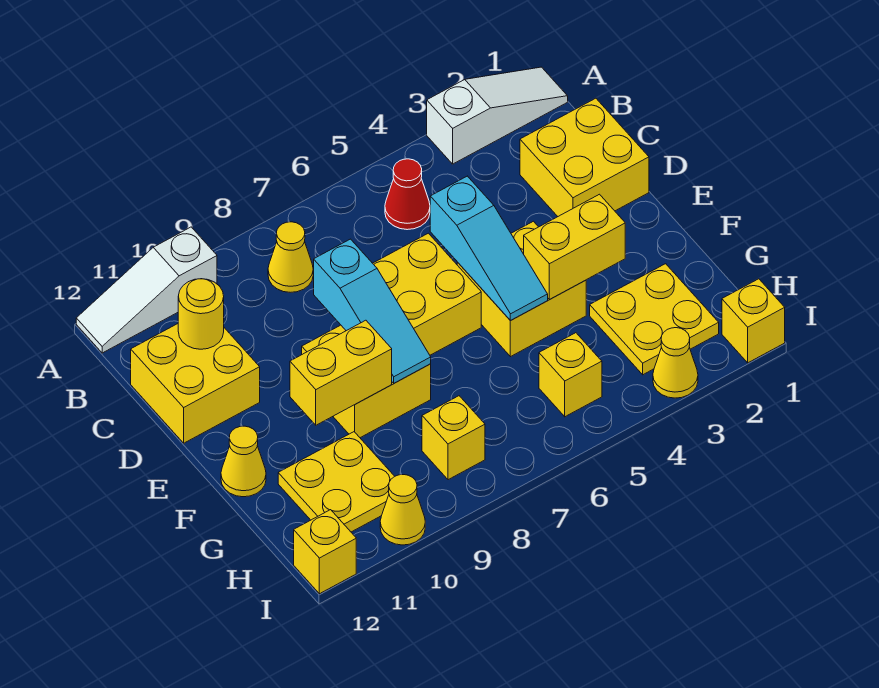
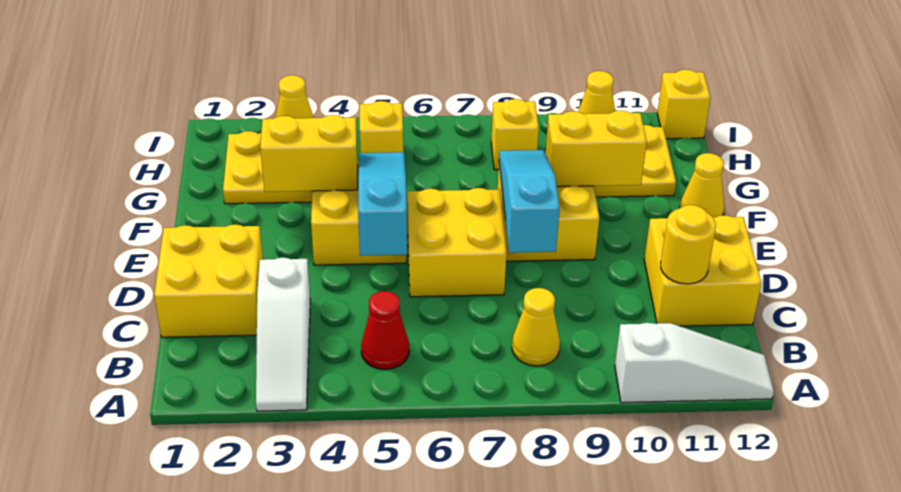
white slope A1:A3 level 1 top 3 -> white slope A3:C3 level 1 top C
yellow brick I1 level 1 -> none

